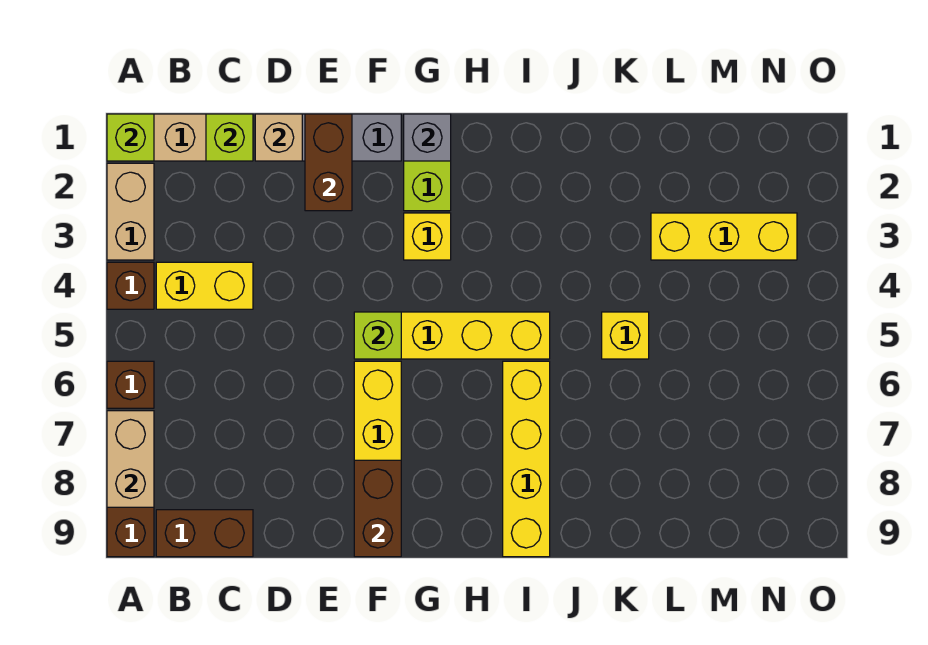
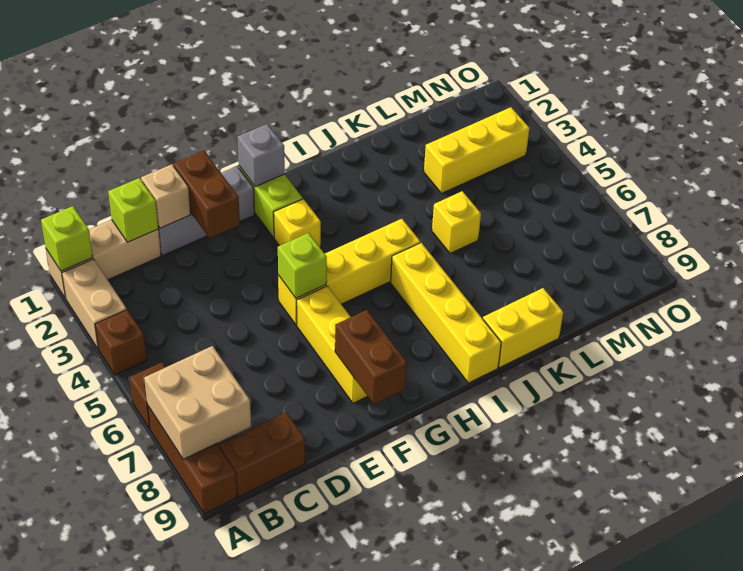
tan brick A7:A8 level 2 -> tan brick A7:B8 level 2
yellow brick B4:C4 level 1 -> yellow brick J9:K9 level 1

